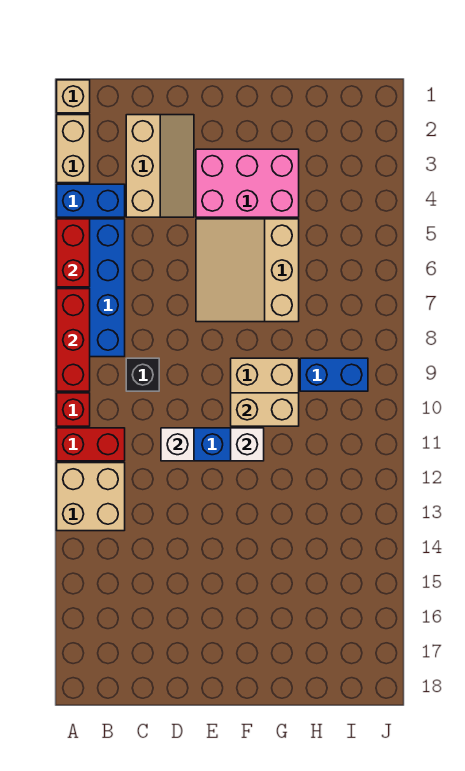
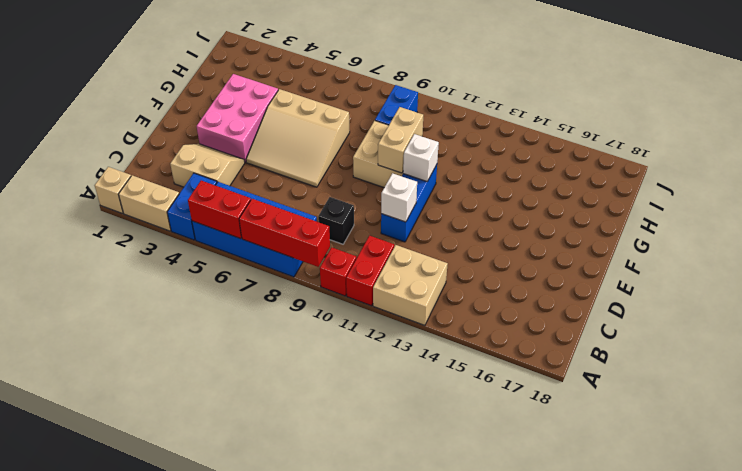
tan slope C2:D4 level 1 top C -> tan slope C3:D4 level 1 top C

